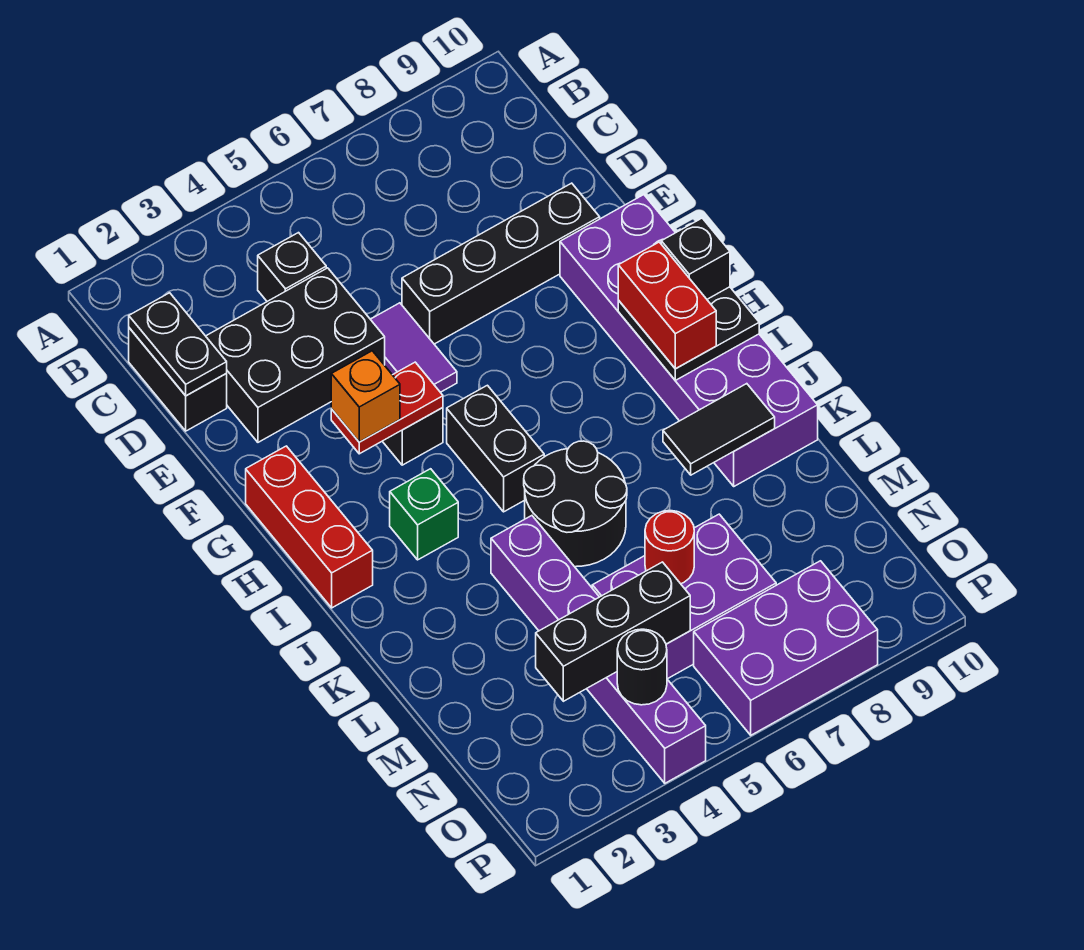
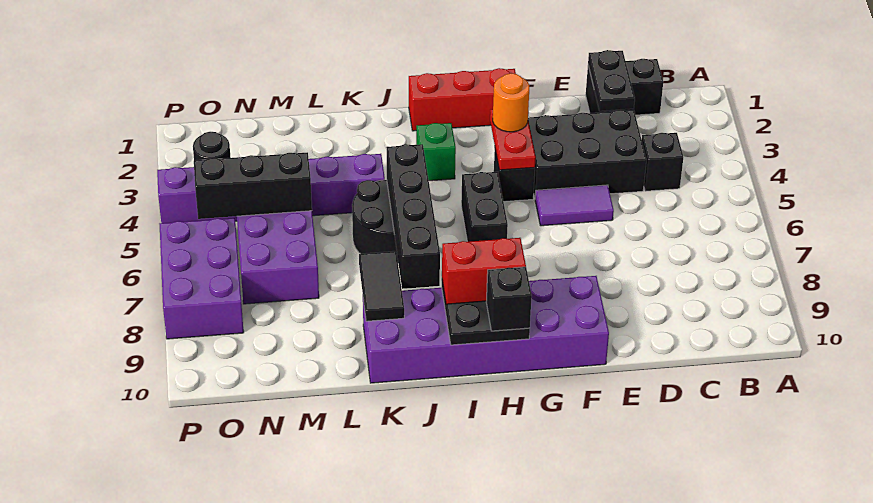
black plate C1:D1 level 2 -> black plate D1:D2 level 2
black brick D2:E4 level 1 -> black brick D3:F4 level 1
black brick E6:E9 level 1 -> black brick J5:J8 level 2
orange brick G3 level 3 -> orange round brick G3 level 3
black brick H5:I5 level 1 -> black brick H5:H6 level 1
red round brick M6 level 2 -> none
black brick N3:N5 level 2 -> black brick M5:O5 level 2

